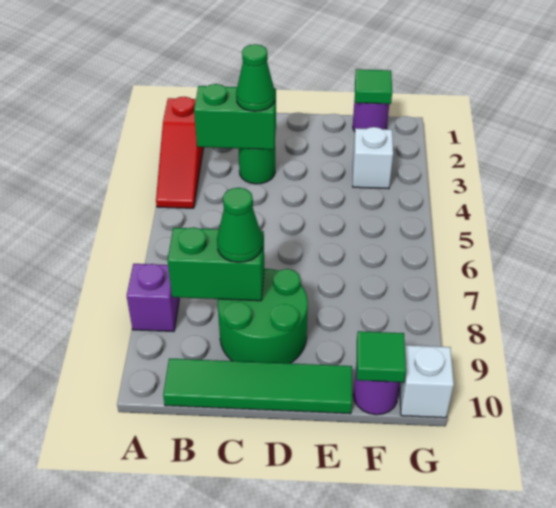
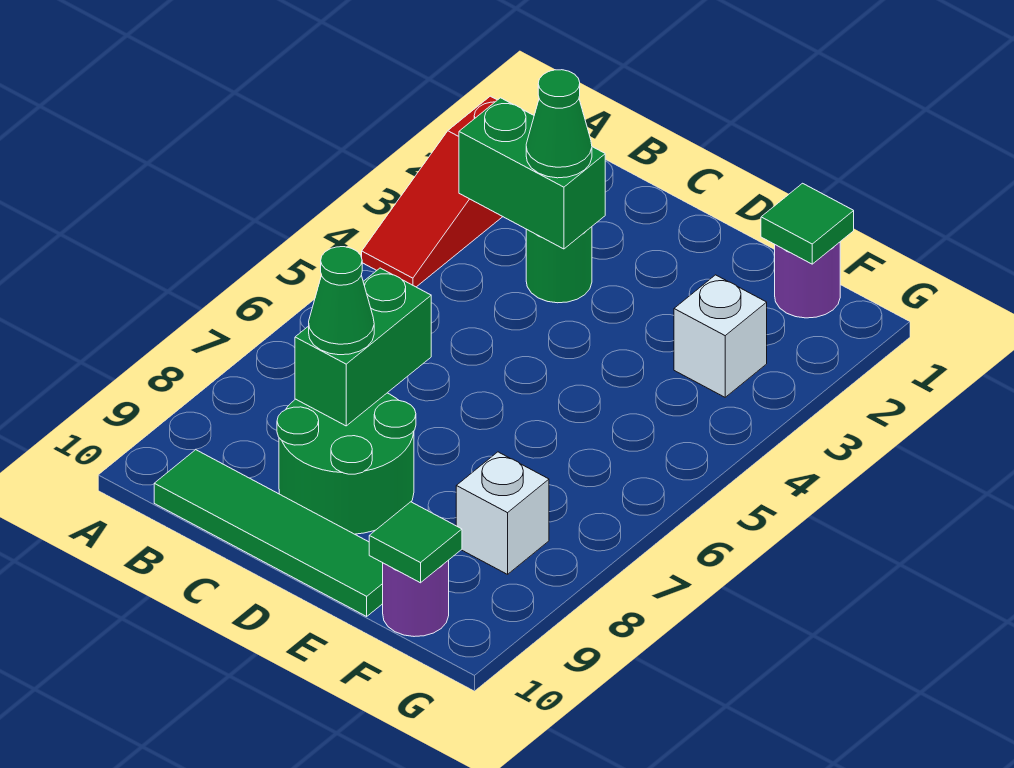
purple brick A8 level 1 -> none
green brick B8:C8 level 2 -> green brick C7:C8 level 2
white brick G10 level 1 -> white brick F8 level 1

